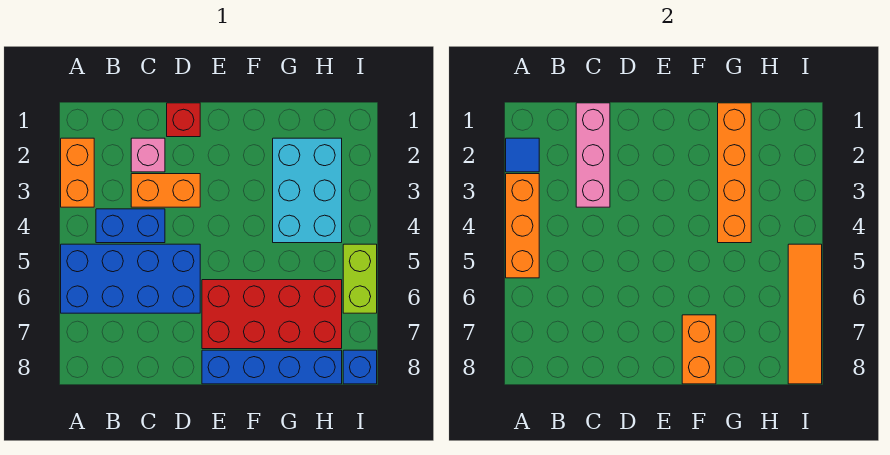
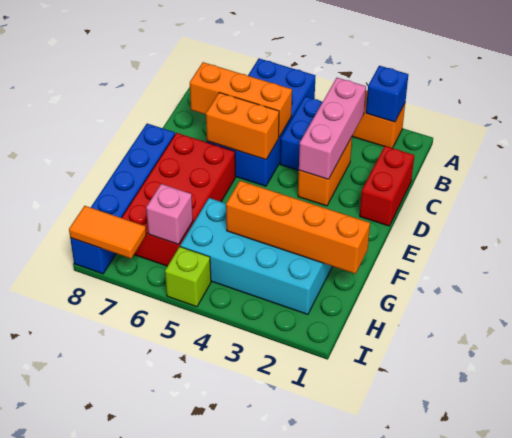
blue tile A2 level 2 -> blue brick A2 level 2
orange brick A3:A5 level 2 -> orange brick C5:C7 level 2
pink brick C1:C3 level 2 -> pink brick B3:D3 level 2
pink brick C2 level 1 -> pink brick H6 level 2
red brick D1 level 1 -> red brick C1:D1 level 1
orange brick F7:F8 level 2 -> orange brick D5:D6 level 2
cyan brick G2:H4 level 1 -> cyan brick G2:H5 level 1
lime brick I5:I6 level 1 -> lime brick I5 level 1
orange tile I5:I8 level 2 -> orange tile I7:I8 level 2

